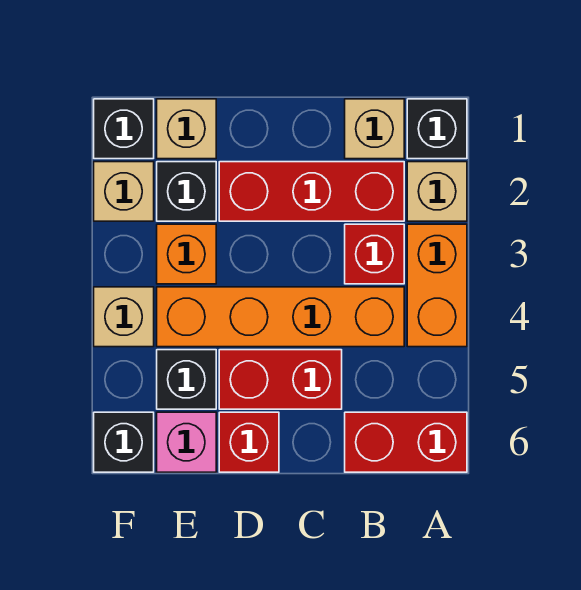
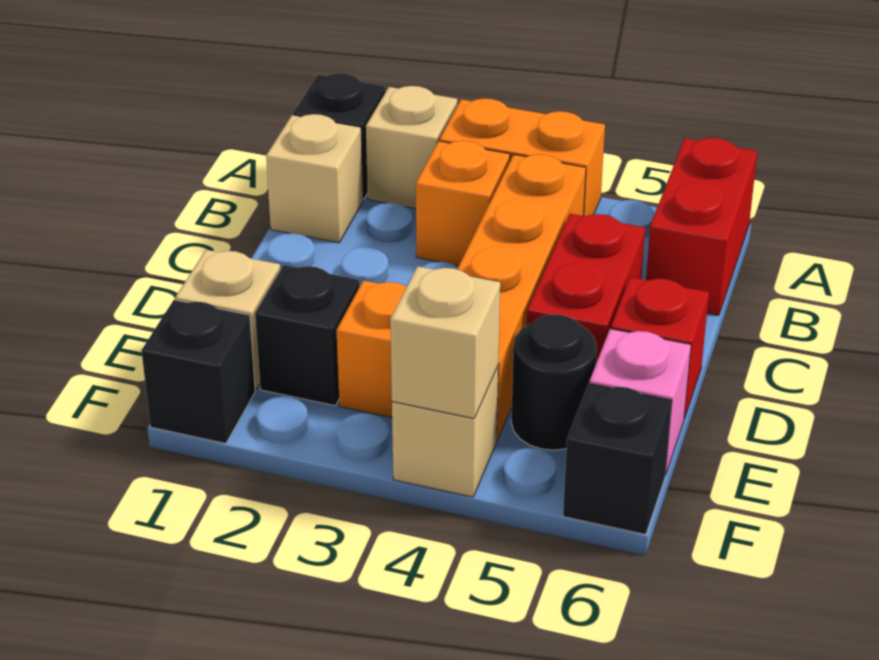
red brick B2:D2 level 1 -> none
red brick B3 level 1 -> orange brick B3 level 1
black brick E5 level 1 -> black round brick E5 level 1
tan brick F2 level 1 -> tan brick F4 level 2

